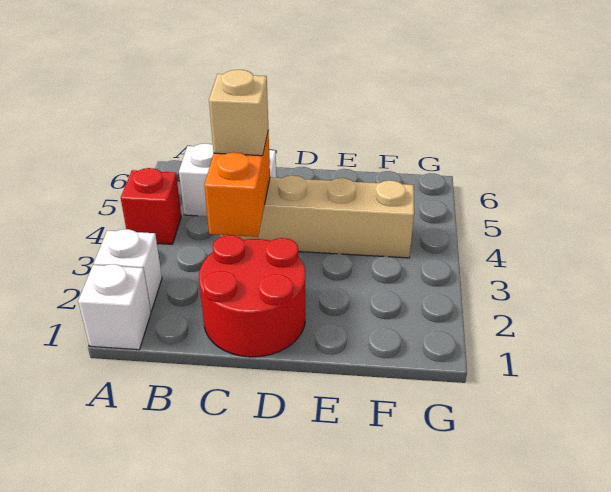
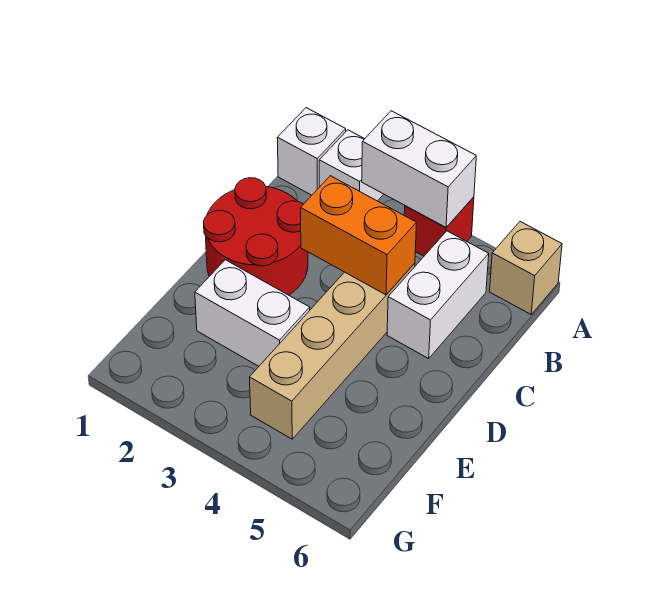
none -> white brick A3:A4 level 2
tan brick C4 level 3 -> tan brick A6 level 1
none -> white brick E2:E3 level 1

